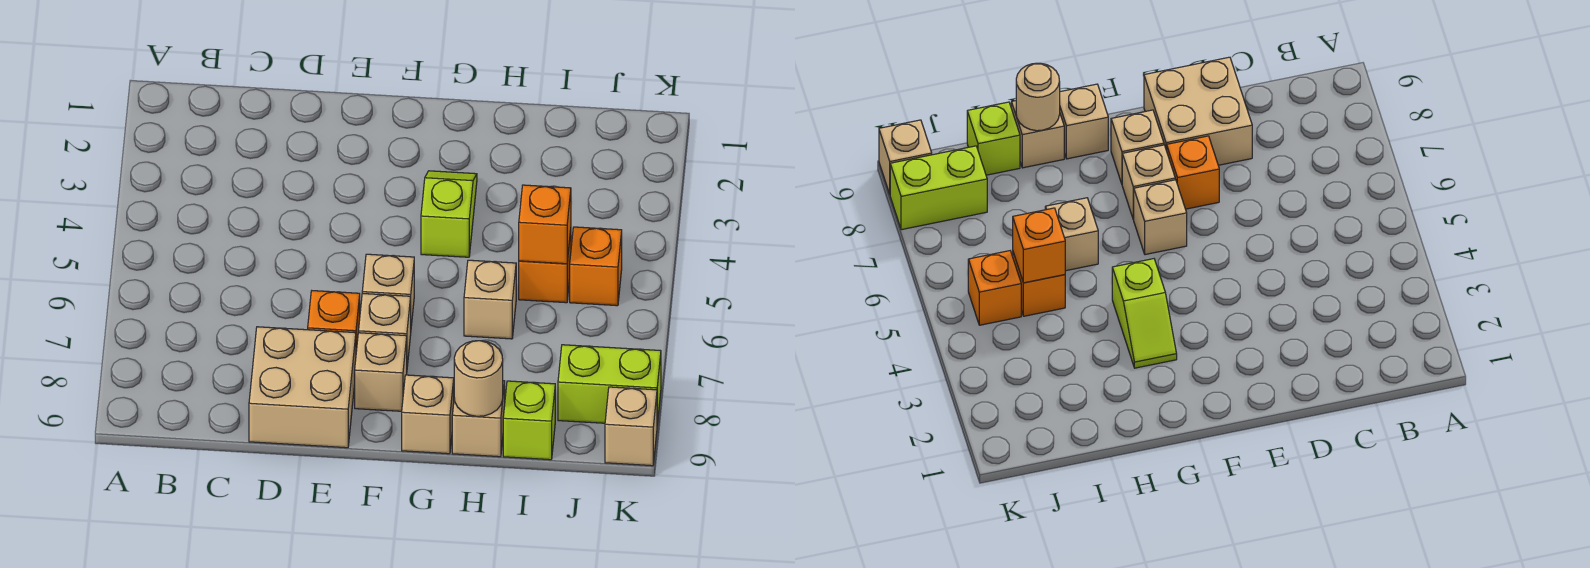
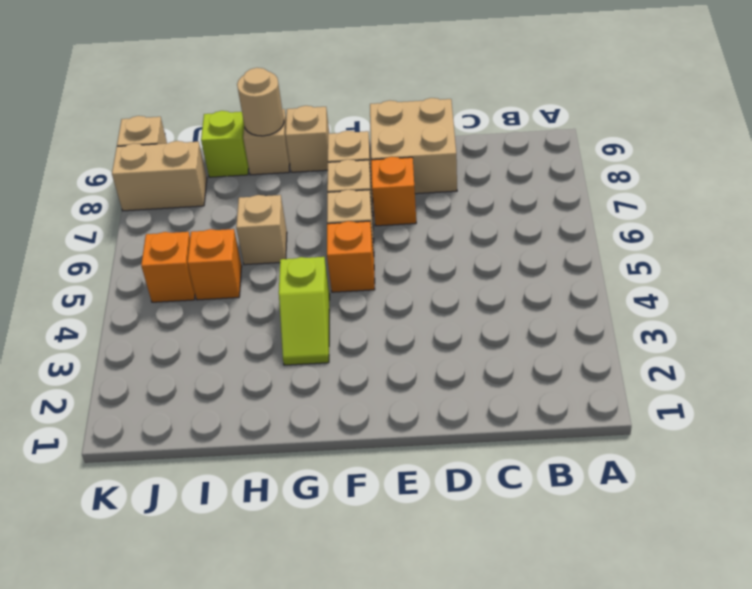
orange brick I5 level 2 -> orange brick F5 level 1
lime brick J8:K8 level 1 -> tan brick J8:K8 level 1

